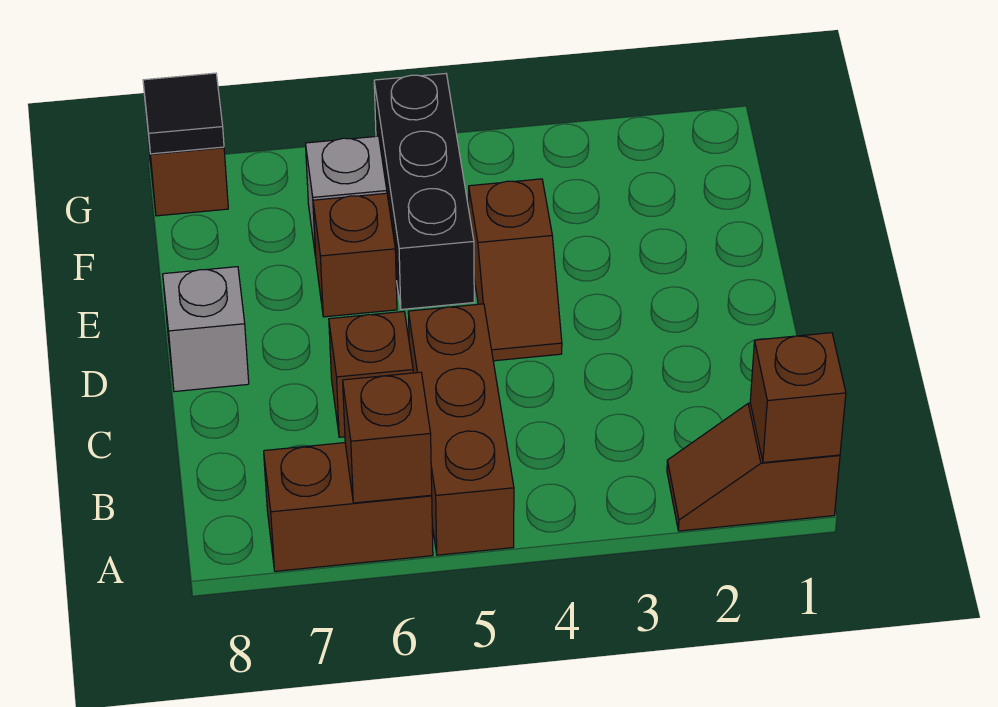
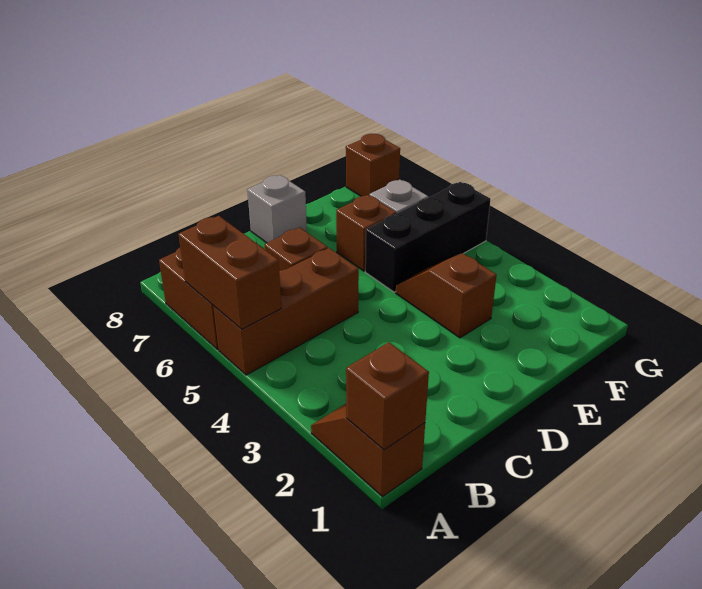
brown brick A6 level 2 -> brown brick A5:A6 level 2
brown slope D4:E4 level 1 top E -> brown slope E3:E4 level 1 top 3
black tile G8 level 2 -> none

